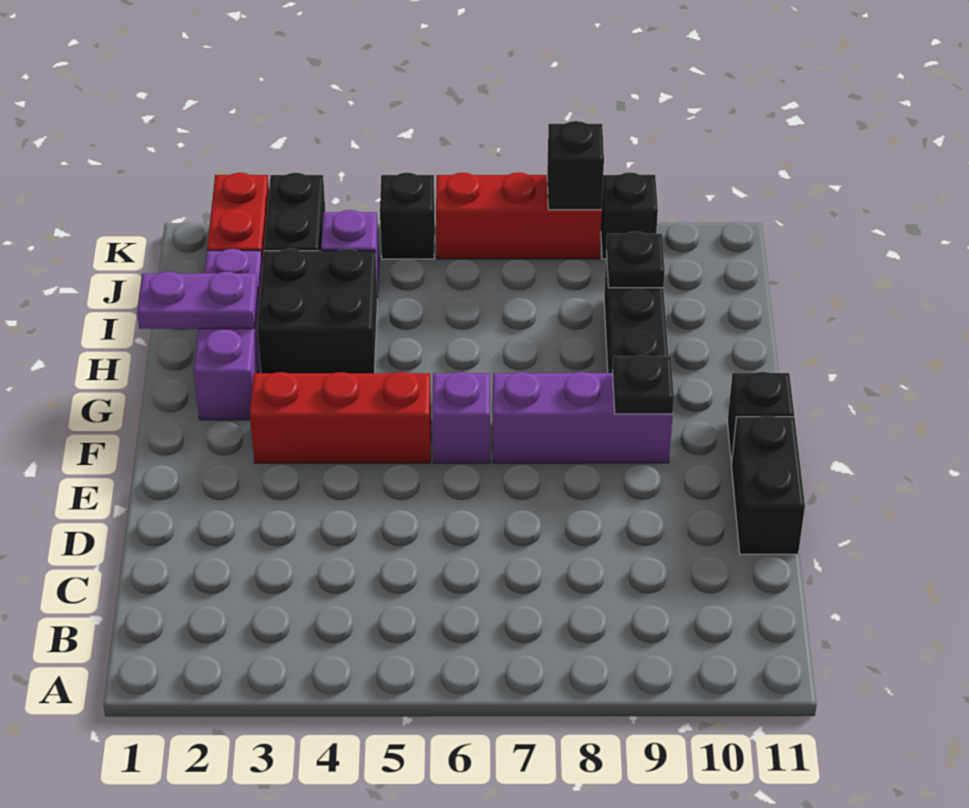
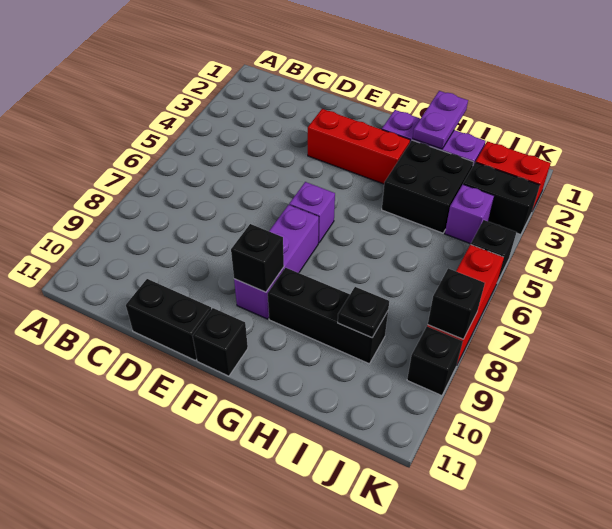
red brick F3:F5 level 1 -> red brick E3:G3 level 1
black plate F9 level 2 -> black brick F9 level 2

